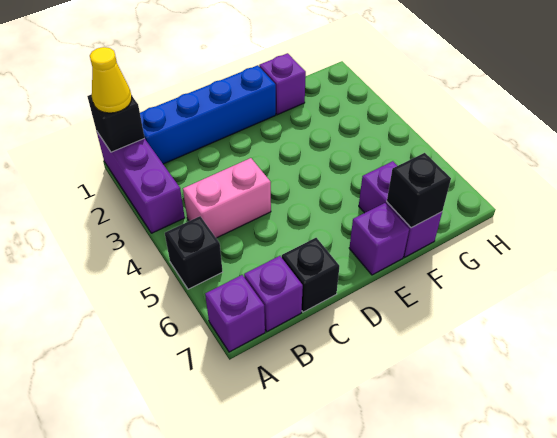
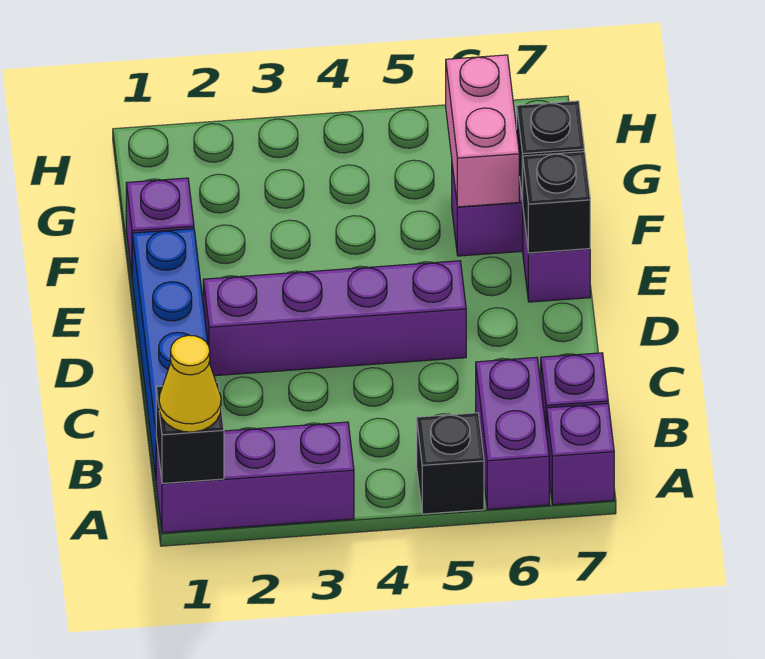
none -> purple brick A6:B6 level 1
pink brick B4:C4 level 1 -> pink brick F6:G6 level 2
black brick C7 level 1 -> black brick E7 level 2
none -> purple brick D2:D5 level 1

